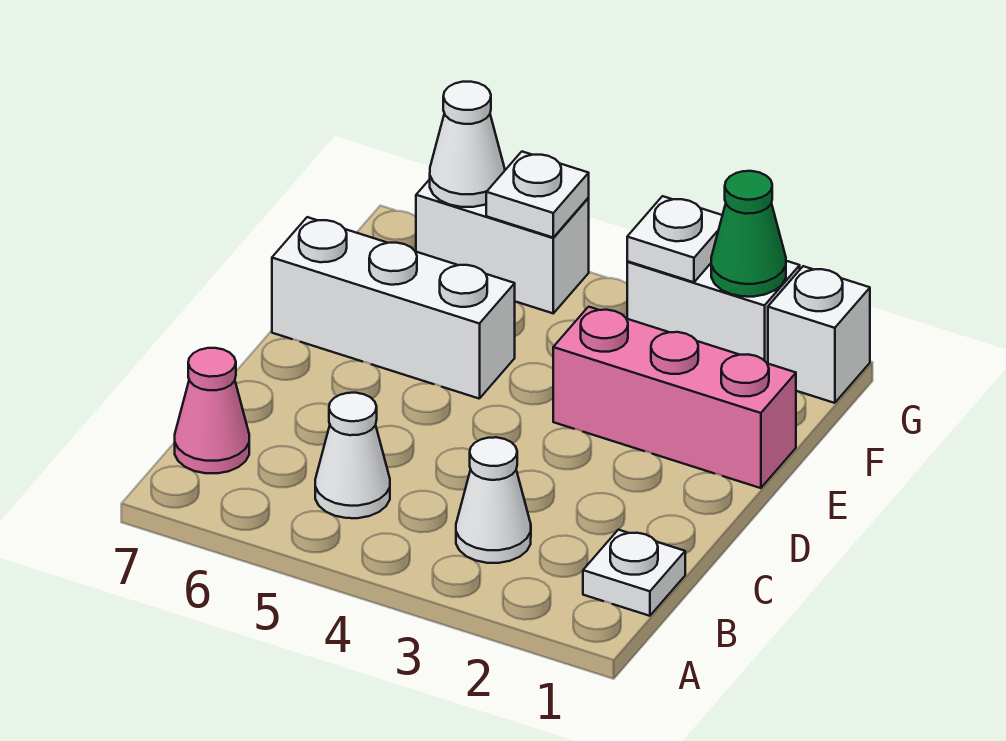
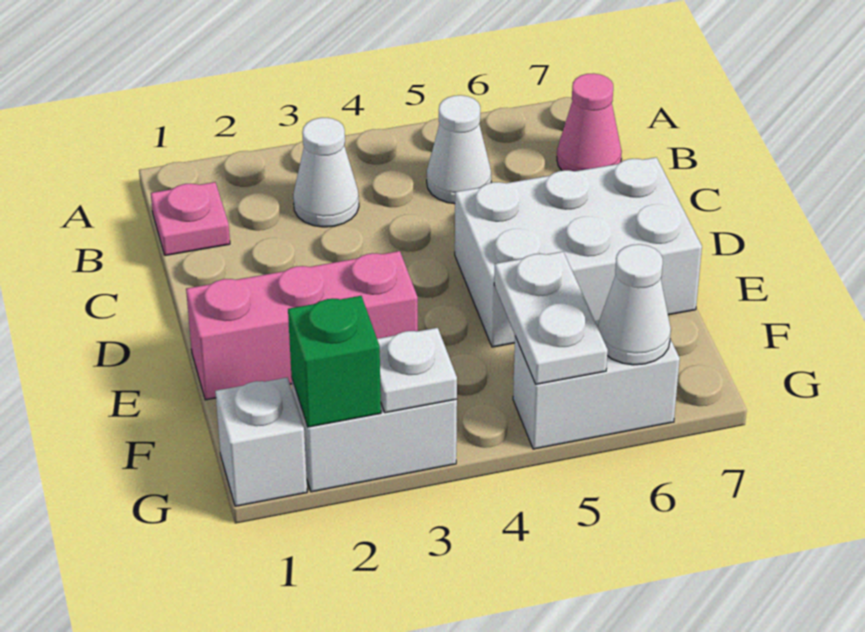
white plate B1 level 1 -> pink plate B1 level 1
white brick E5:E7 level 1 -> white brick D5:E7 level 1
green cone G2 level 2 -> green brick G2 level 2
white plate G5 level 2 -> white plate F5:G5 level 2

